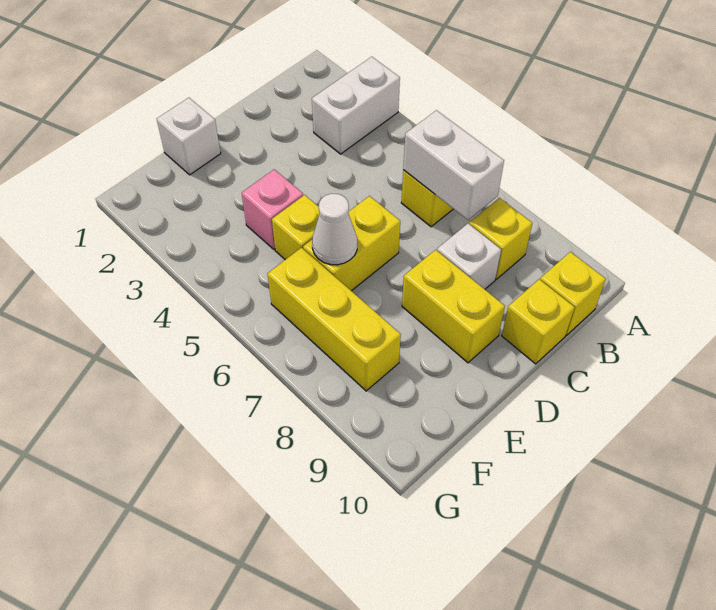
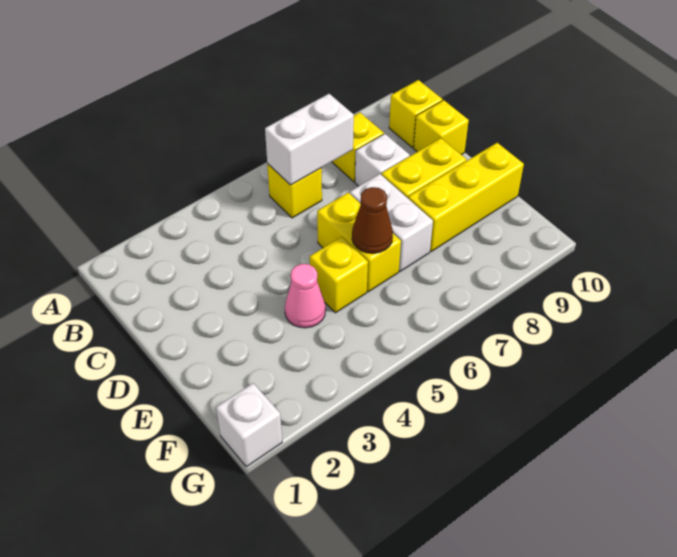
white brick A3:B3 level 1 -> white brick D7:E7 level 1
white brick E1 level 1 -> white brick G1 level 1
pink brick E4 level 1 -> pink cone E4 level 1
white cone E6 level 2 -> brown cone E6 level 2
yellow brick F6:F8 level 1 -> yellow brick E8:E10 level 1

